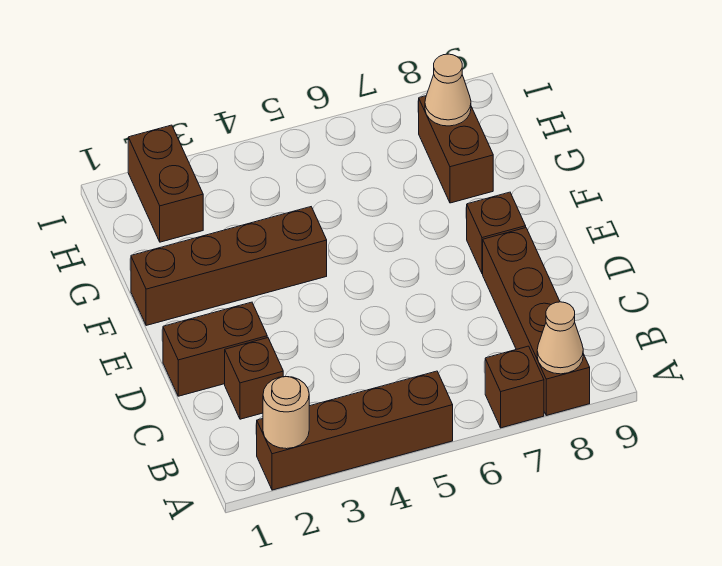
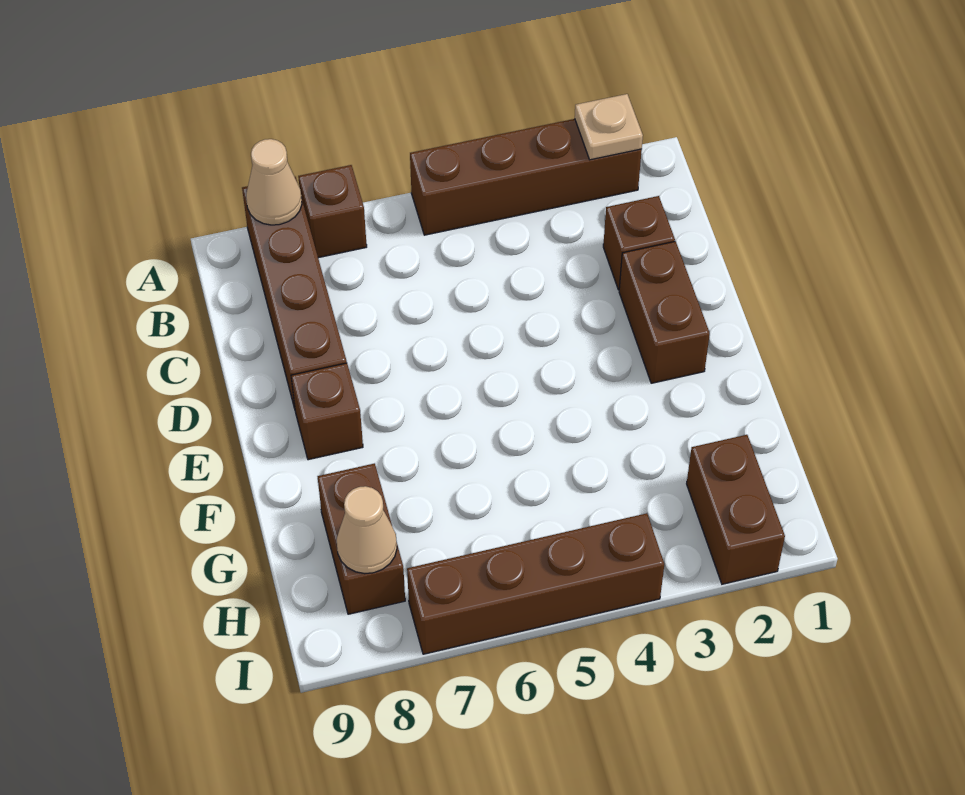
tan round brick A2 level 2 -> tan plate A2 level 2
brown brick D1:D2 level 1 -> brown brick D2:E2 level 1
brown brick F1:F4 level 1 -> brown brick I4:I7 level 1

